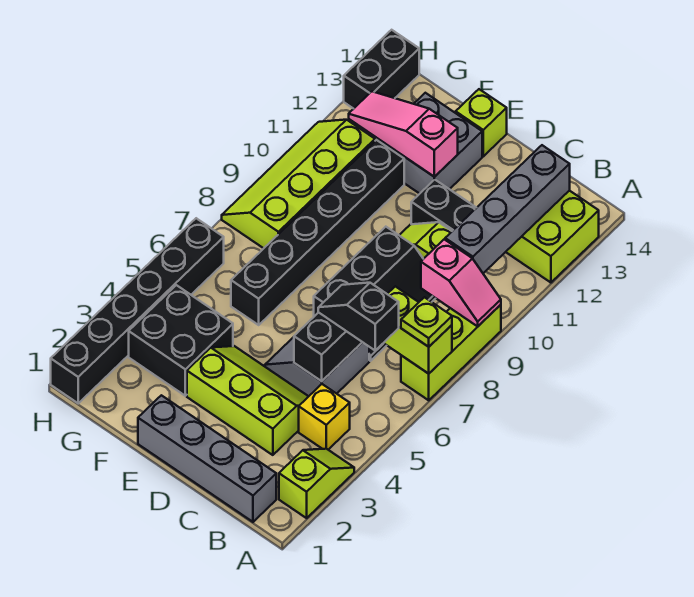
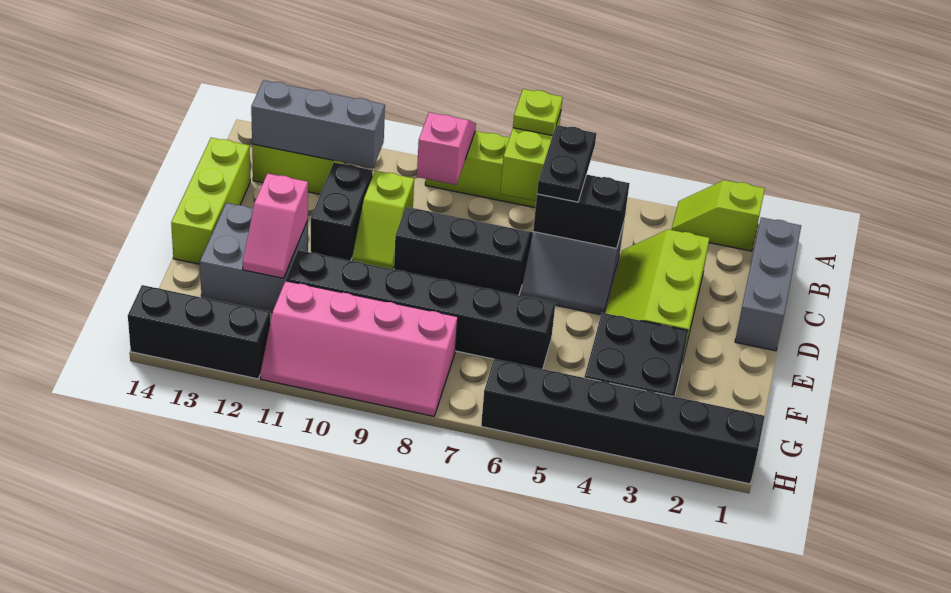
grey brick B1:E1 level 1 -> grey brick B1:D1 level 1
yellow brick B4 level 1 -> none
black slope B6:C6 level 3 top B -> black plate B6:C6 level 3
grey brick B10:B13 level 2 -> grey brick B11:B13 level 2
pink slope E12:G12 level 2 top E -> pink slope E12:F12 level 2 top E
lime brick E14 level 1 -> lime brick C14:E14 level 1
lime slope G8:H11 level 1 top G -> pink slope G8:H11 level 1 top G
black brick H13:H14 level 1 -> black brick H12:H14 level 1

